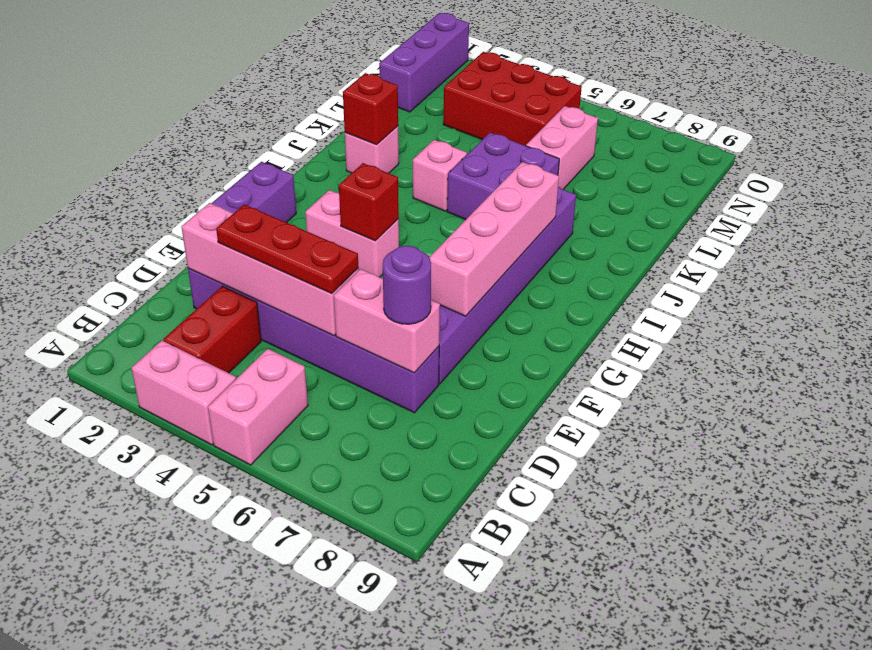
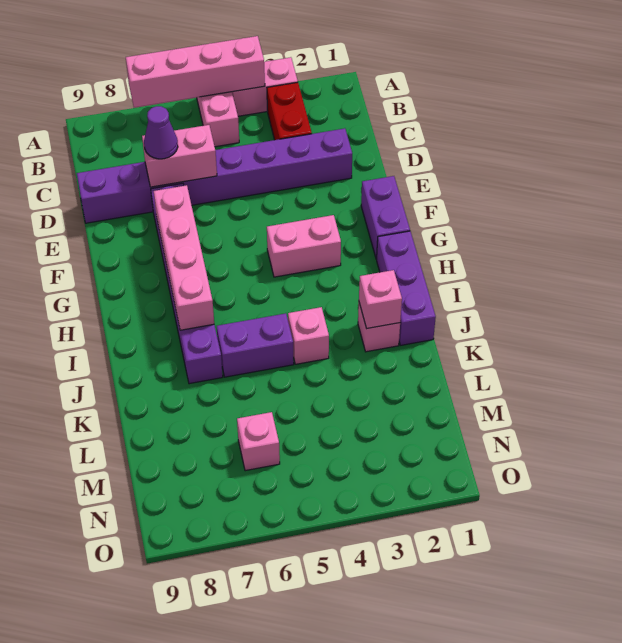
purple brick D2:D7 level 1 -> purple brick D2:D9 level 1
pink brick D2:D5 level 2 -> pink brick A4:A7 level 2
red plate D3:D5 level 3 -> none
purple round brick D7 level 3 -> purple cone D7 level 3
red brick G4 level 2 -> none
red brick J2 level 2 -> pink brick J2 level 2
purple brick J5:K6 level 1 -> purple brick J5:J6 level 1
pink brick L6:M6 level 1 -> pink brick M6 level 1
purple brick M1:O1 level 1 -> purple brick H1:J1 level 1
red brick M3:N5 level 1 -> none

